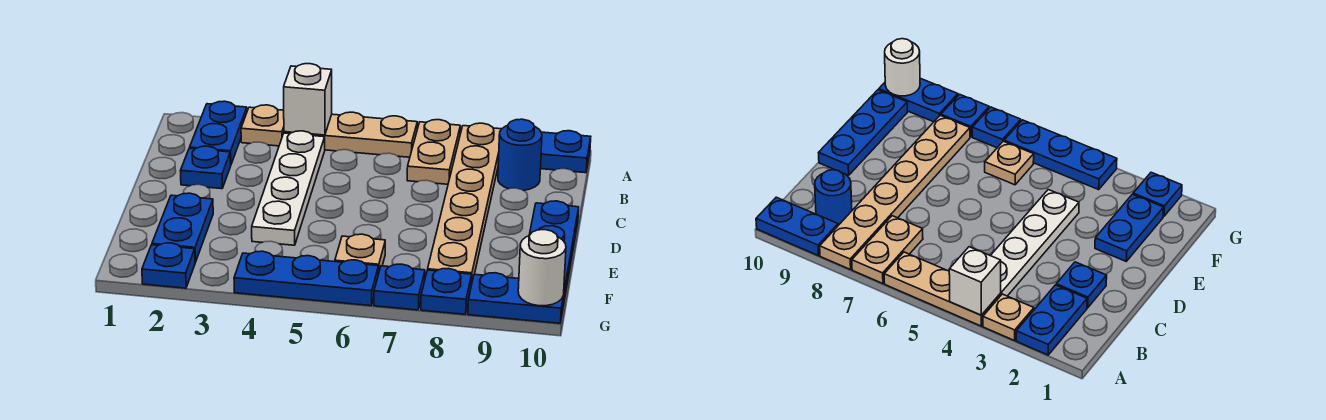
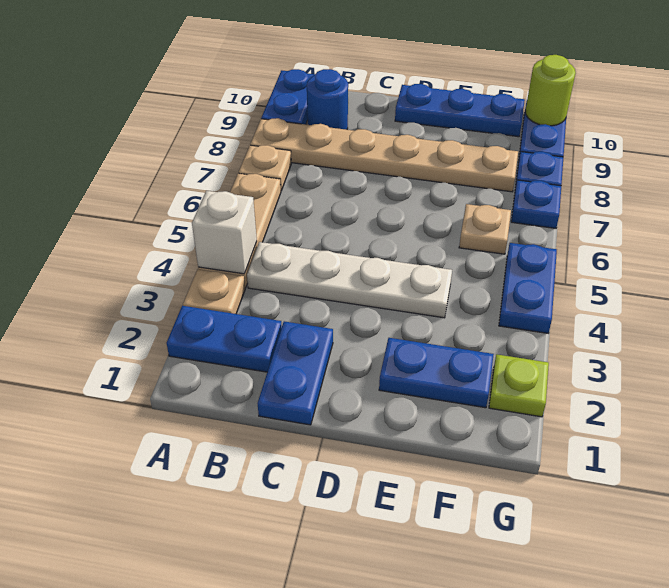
tan plate A7:B7 level 1 -> tan plate A7 level 1
blue plate C2 level 1 -> blue plate C1:C2 level 1
blue plate G2 level 1 -> lime plate G2 level 1
blue plate G4:G6 level 1 -> blue plate G4:G5 level 1
white round brick G10 level 2 -> lime round brick G10 level 2

